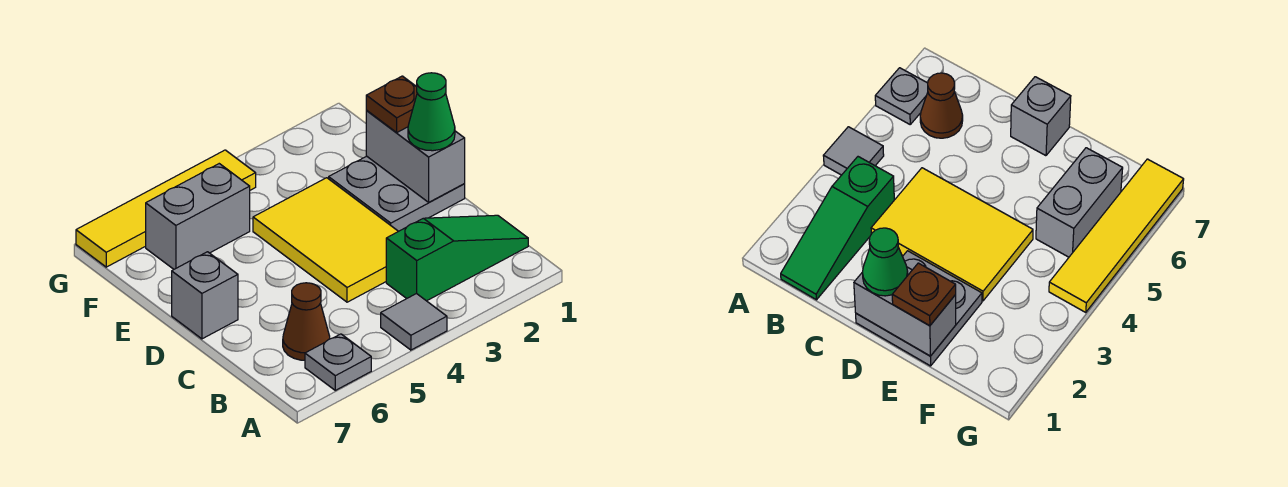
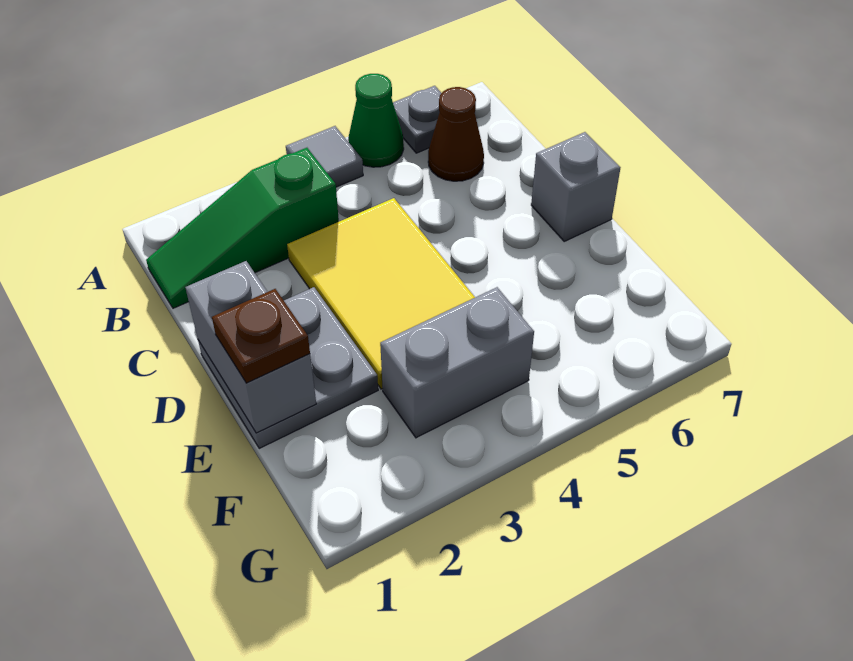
green cone D1 level 3 -> green cone A5 level 1
grey brick F5:F6 level 1 -> grey brick F3:F4 level 1
yellow tile G4:G7 level 1 -> none

